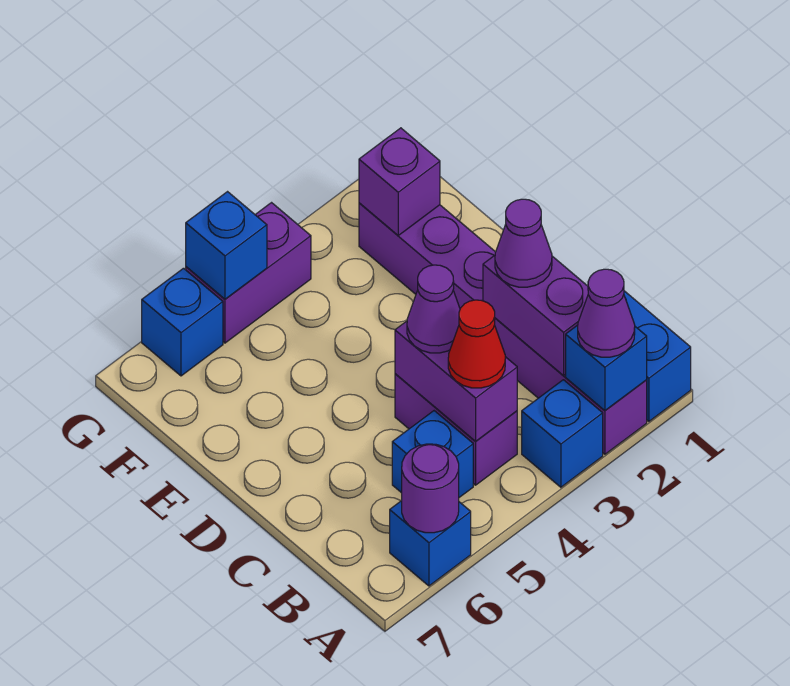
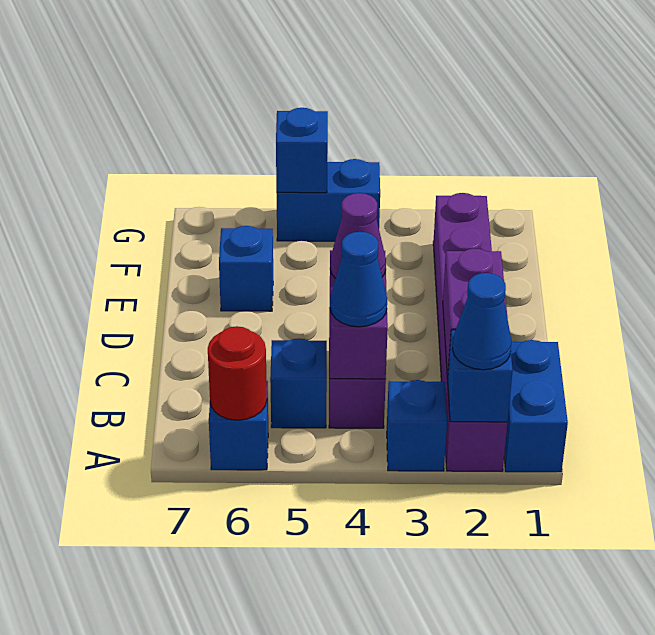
purple cone A2 level 3 -> blue cone A2 level 3
purple round brick A6 level 2 -> red round brick A6 level 2
red cone B4 level 3 -> blue cone B4 level 3
purple cone C2 level 3 -> none
purple brick F2 level 2 -> none
purple brick G4:G5 level 1 -> blue brick G4:G5 level 1
blue brick G6 level 1 -> blue brick E6 level 1

